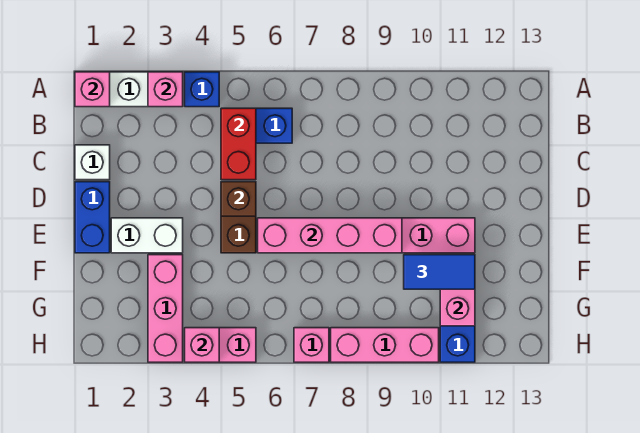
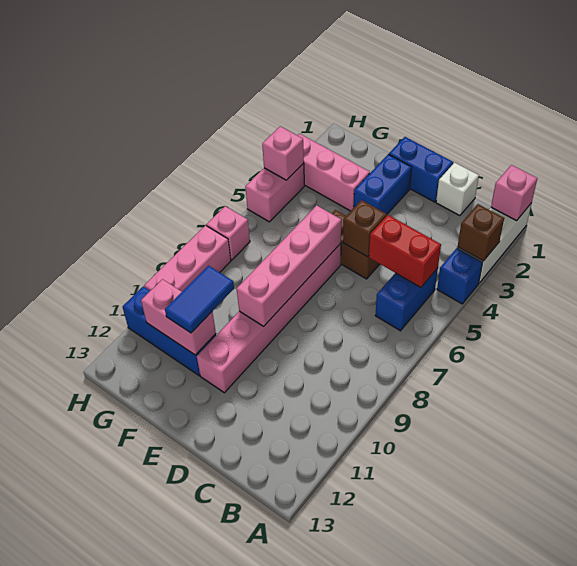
pink brick A3 level 2 -> brown brick A3 level 2
white brick E2:E3 level 1 -> blue brick E2:E3 level 1

